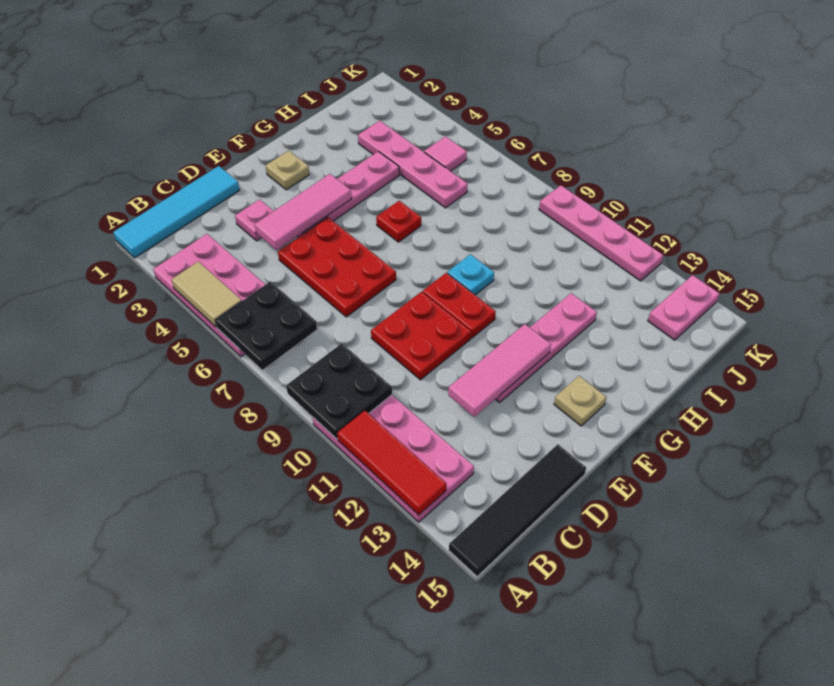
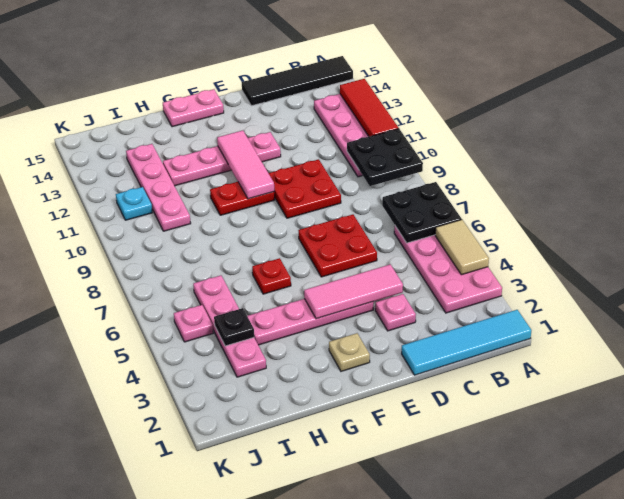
red plate D5:E7 level 1 -> red plate D6:E7 level 1
pink tile D12:F12 level 2 -> pink tile F10:F12 level 2
red plate F9:F10 level 1 -> red plate F10:G10 level 1
tan plate F14 level 1 -> none
cyan plate G9 level 1 -> cyan plate J11 level 1
none -> black plate I4 level 2
pink tile J5 level 1 -> pink plate J5 level 1
pink plate J14:K14 level 1 -> pink plate F15:G15 level 1
pink plate K9:K12 level 1 -> pink plate I10:I13 level 1

